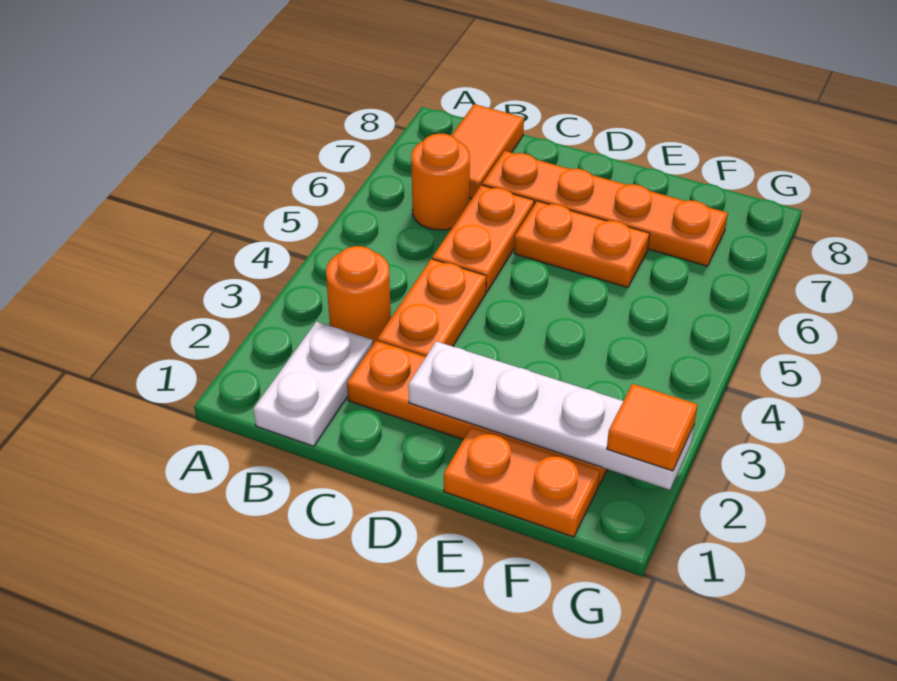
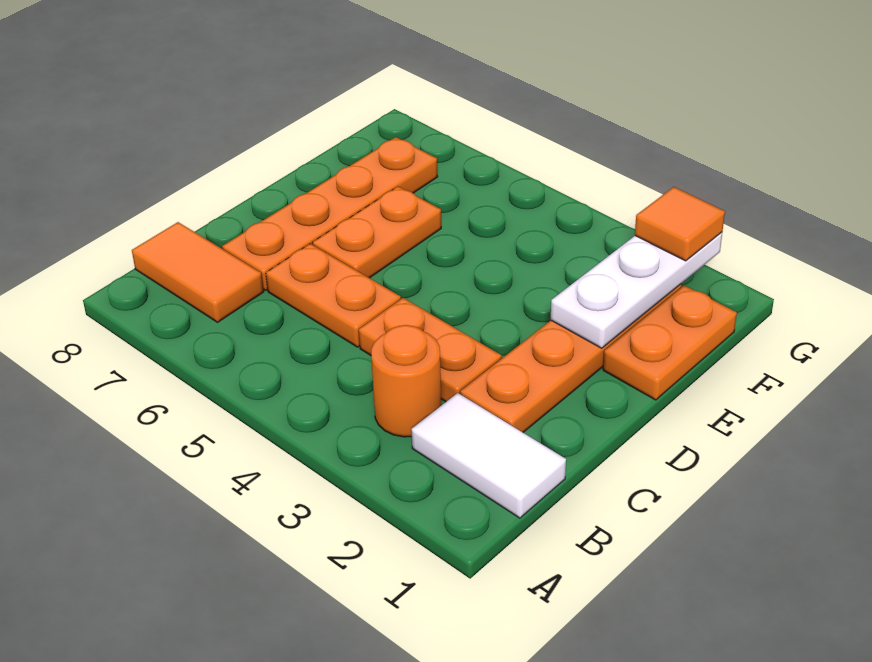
white plate B1:B2 level 1 -> white tile B1:B2 level 1
orange round brick B6 level 1 -> none
white plate D2:G2 level 2 -> white plate E2:G2 level 2

